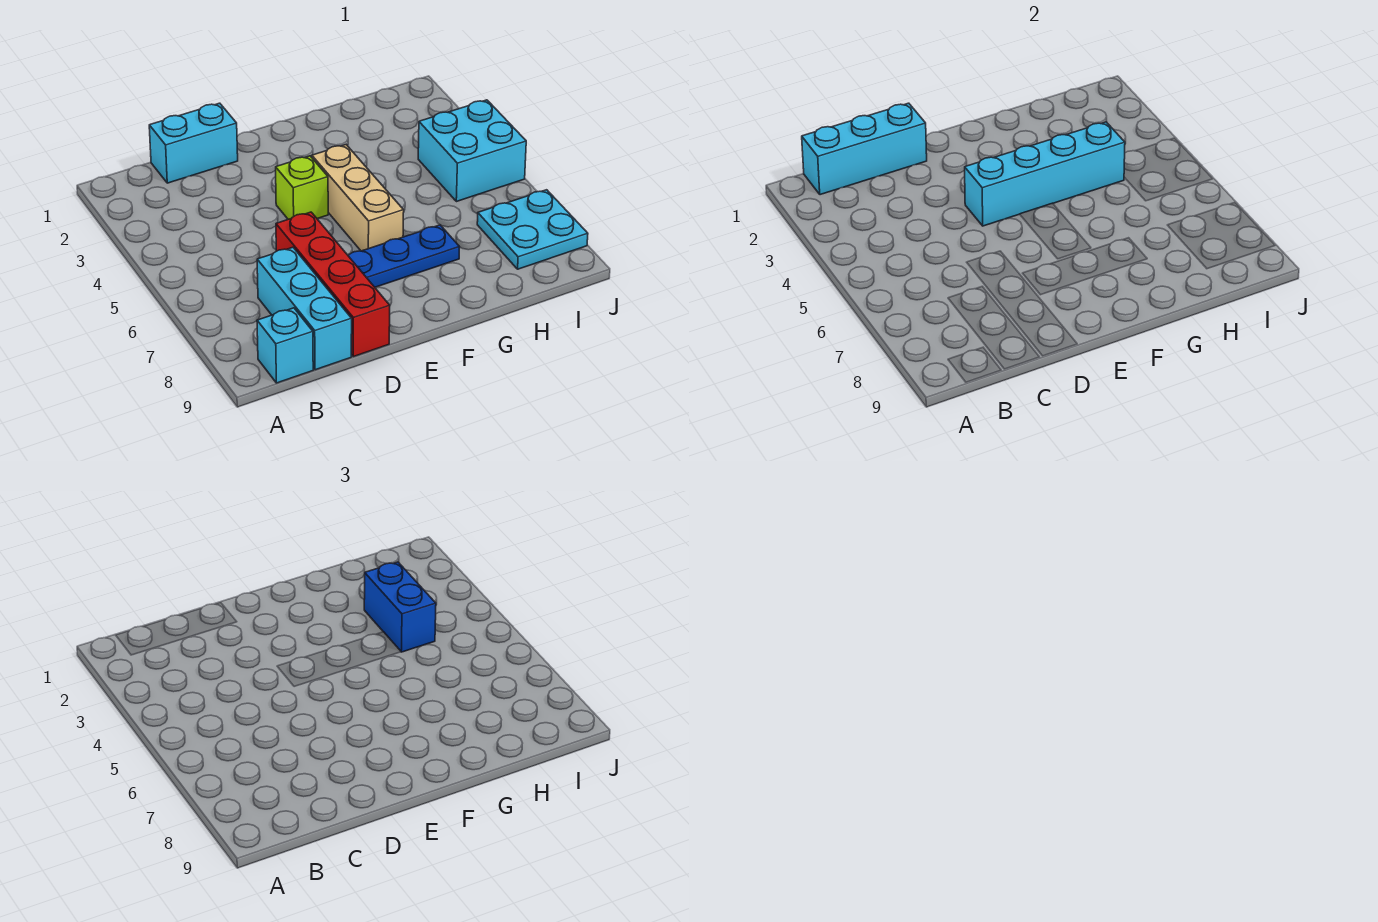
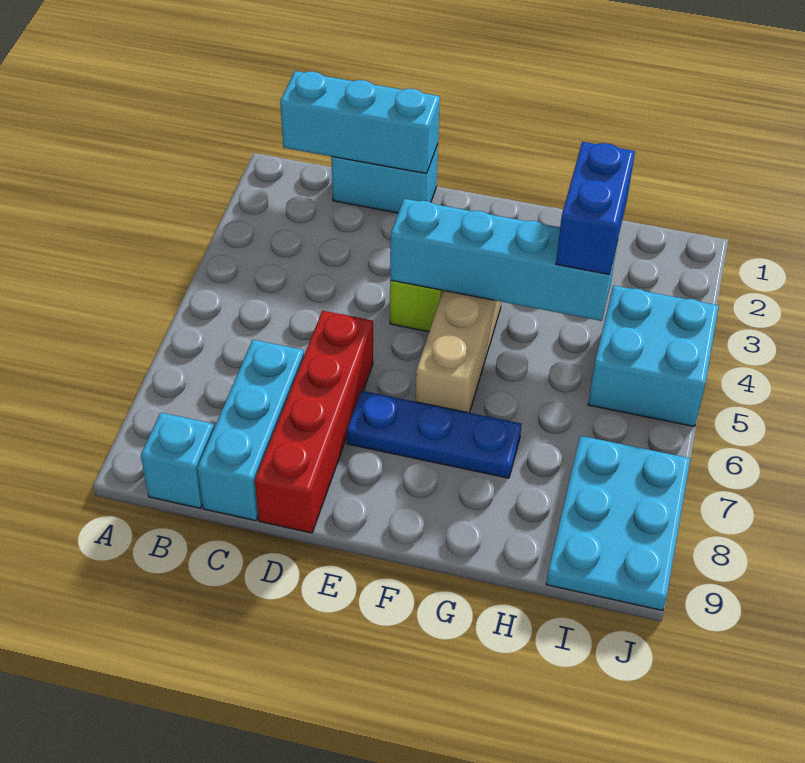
cyan plate I7:J8 level 1 -> cyan plate I7:J9 level 1

